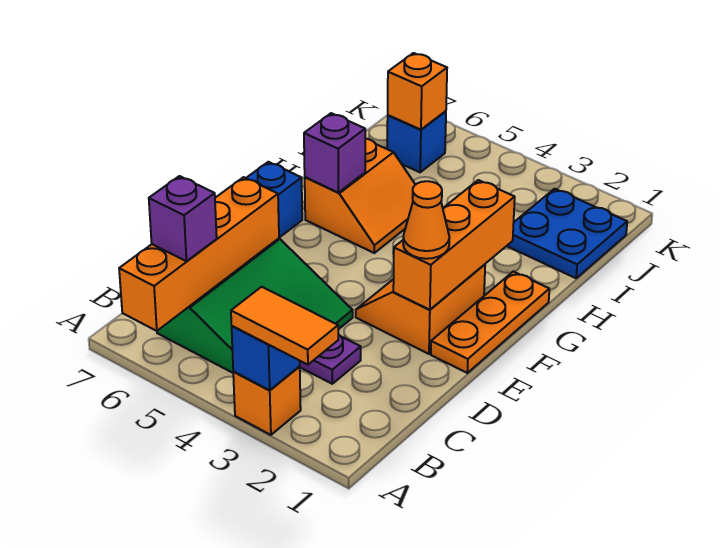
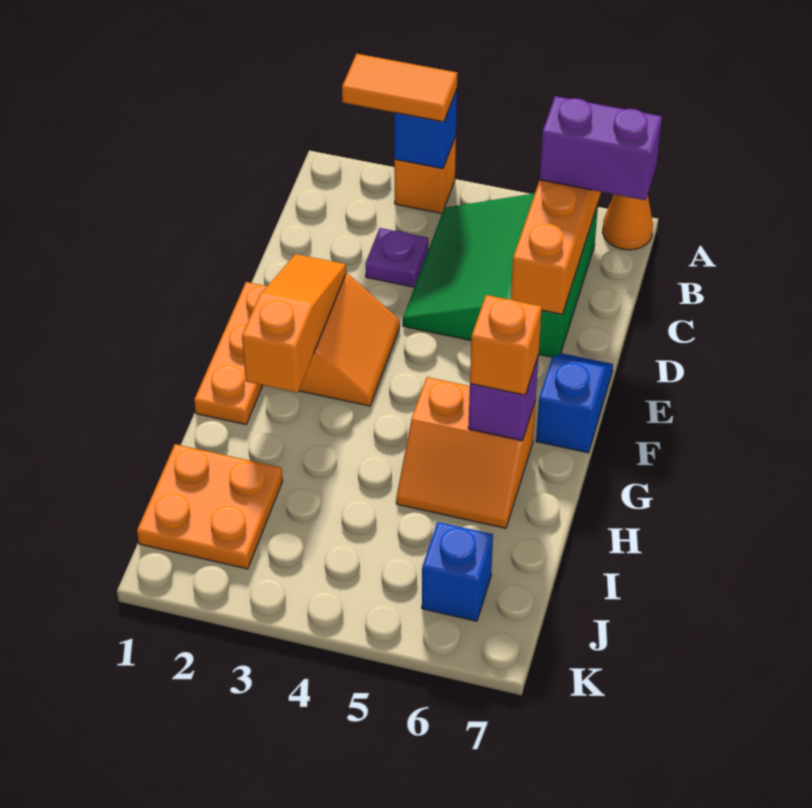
purple brick B6 level 3 -> purple brick B6:B7 level 3
orange brick E2:G2 level 2 -> orange slope E2:G2 level 2 top G
orange cone E2 level 3 -> orange cone A7 level 1
orange slope G5:H6 level 1 top 6 -> orange slope G5:H6 level 1 top G
blue plate I1:J2 level 1 -> orange plate I1:J2 level 1
orange brick J6 level 2 -> orange brick G6 level 3

